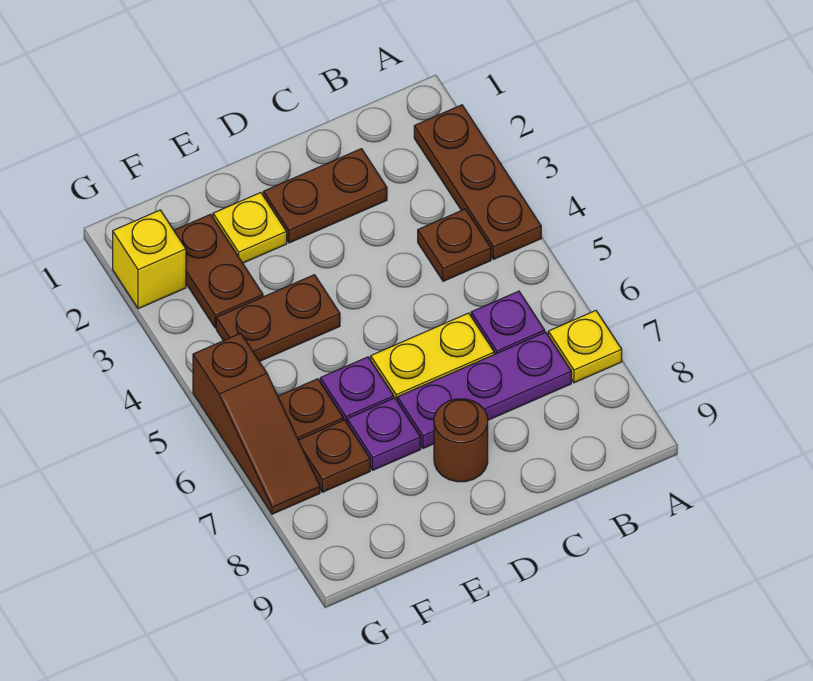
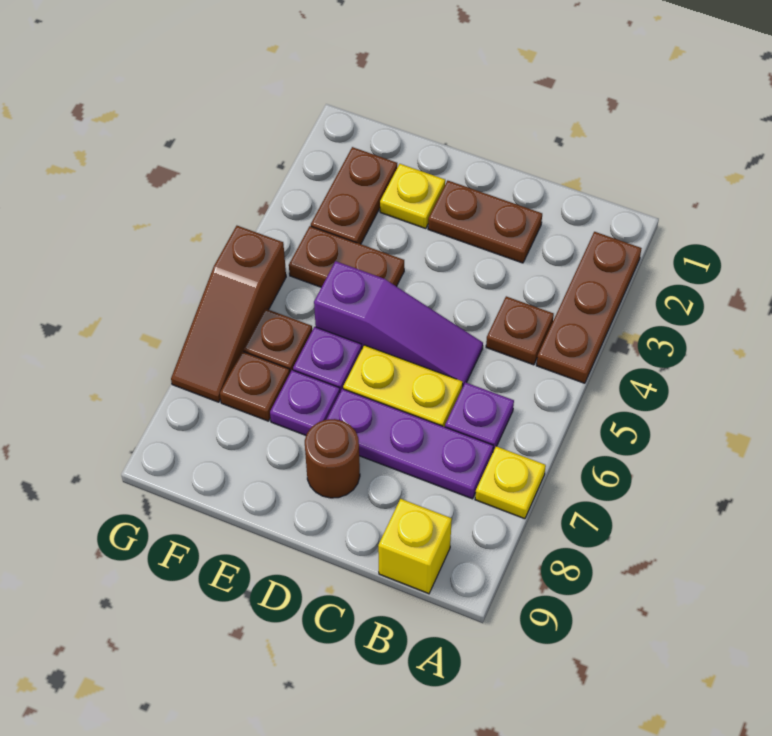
none -> purple slope C5:E5 level 1 top E
yellow brick G2 level 1 -> yellow brick B9 level 1

